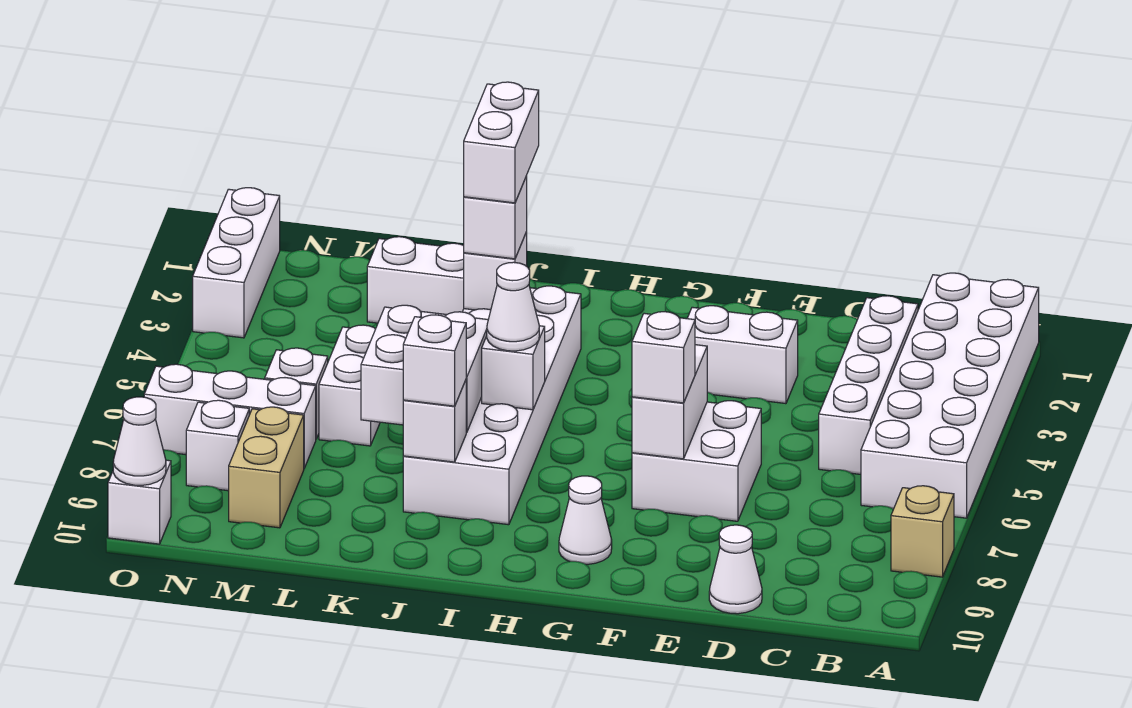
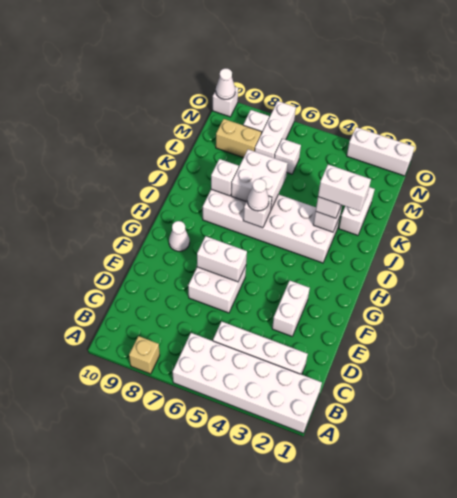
white cone D10 level 1 -> none
white brick F7 level 3 -> none
white brick J8 level 3 -> none
white brick L5:L6 level 1 -> none

